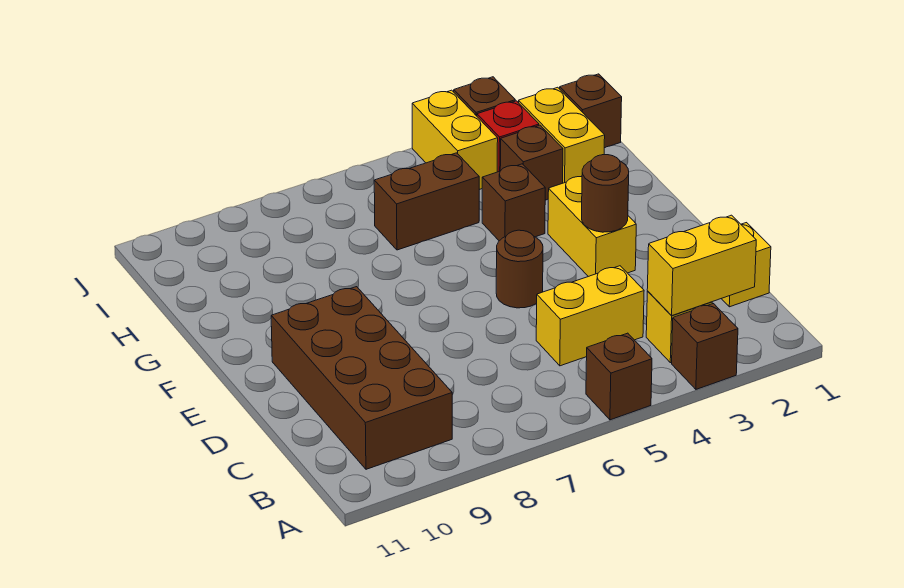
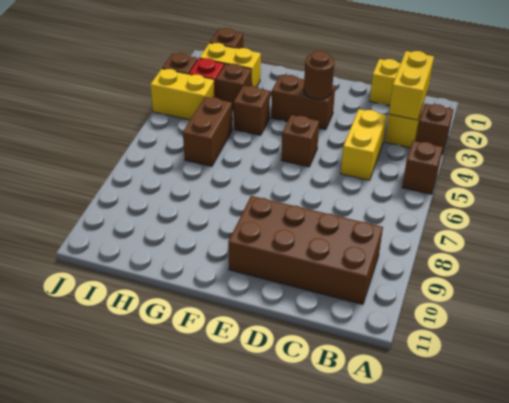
yellow brick E3:F3 level 1 -> brown brick E3:F3 level 1
brown round brick E5 level 1 -> brown brick E5 level 1

